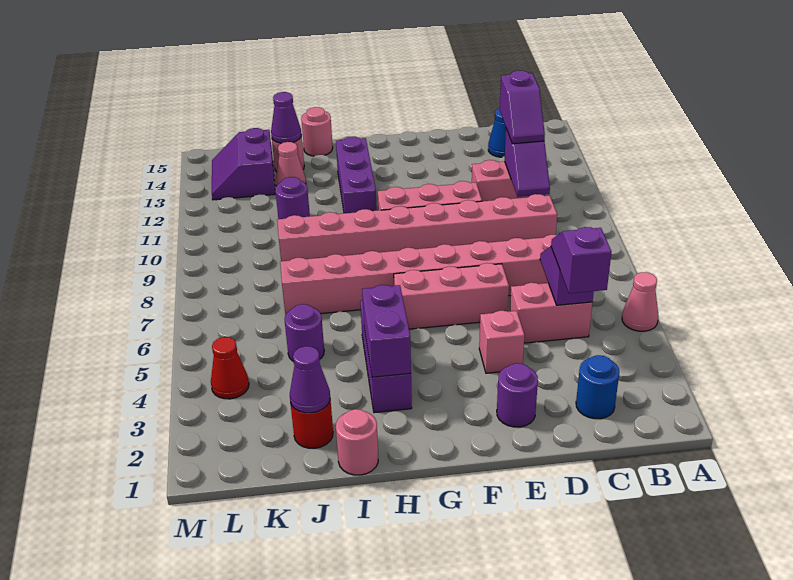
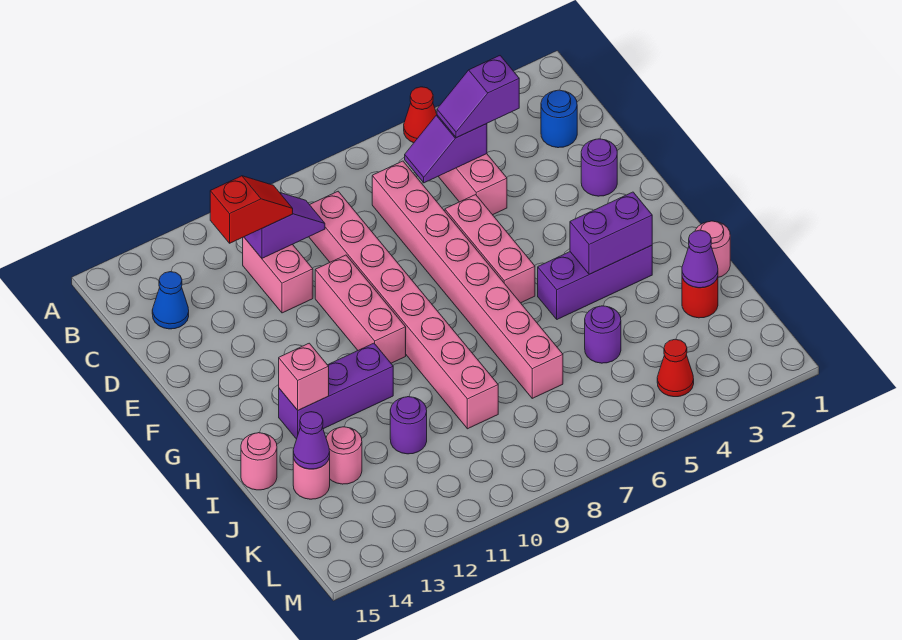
pink cone A5 level 1 -> red cone A5 level 1
purple slope C11:C12 level 3 top 12 -> red slope C11:C12 level 3 top 12
pink brick E4 level 1 -> pink brick H13 level 2
pink cone J13 level 1 -> pink round brick J13 level 1
purple slope K13:L14 level 1 top K -> none

